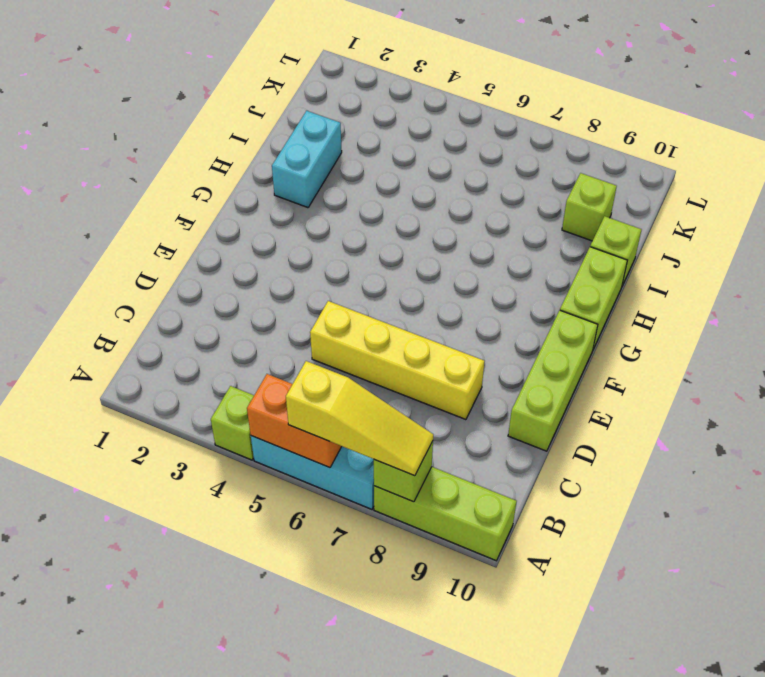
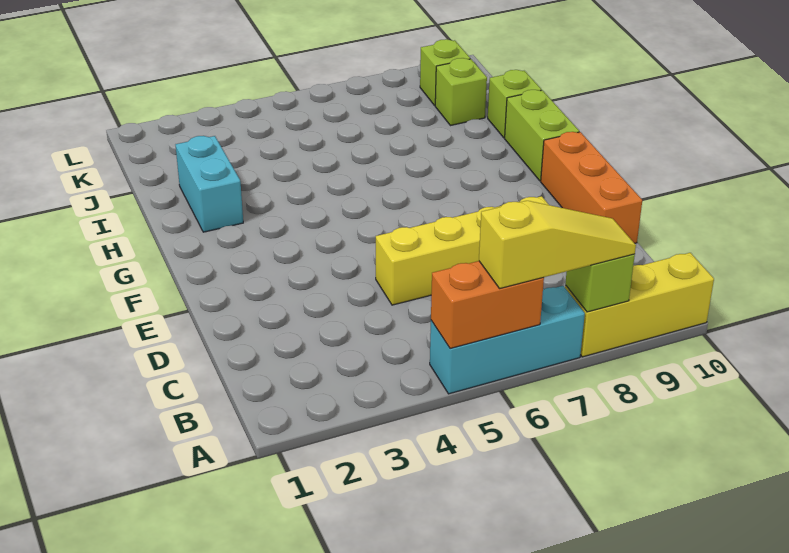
lime brick A4 level 1 -> lime brick K9 level 1
lime brick A8:A10 level 1 -> yellow brick A8:A10 level 1
lime brick D10:F10 level 1 -> orange brick D10:F10 level 1

